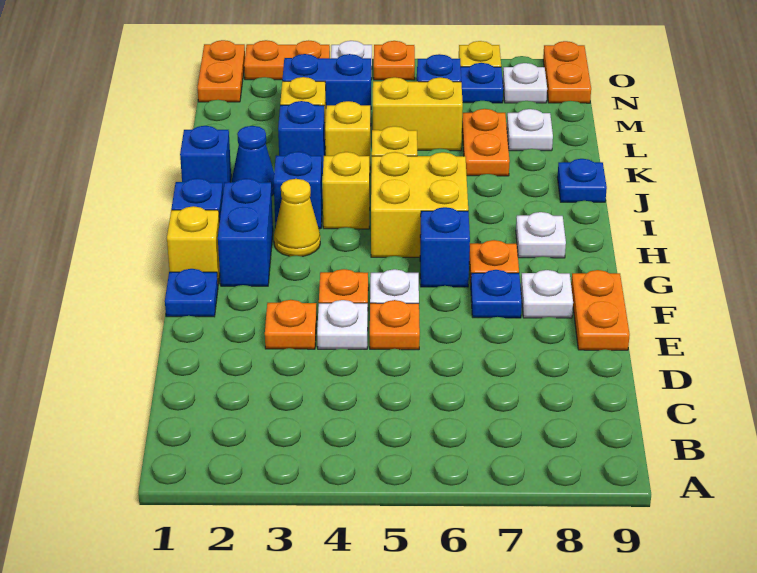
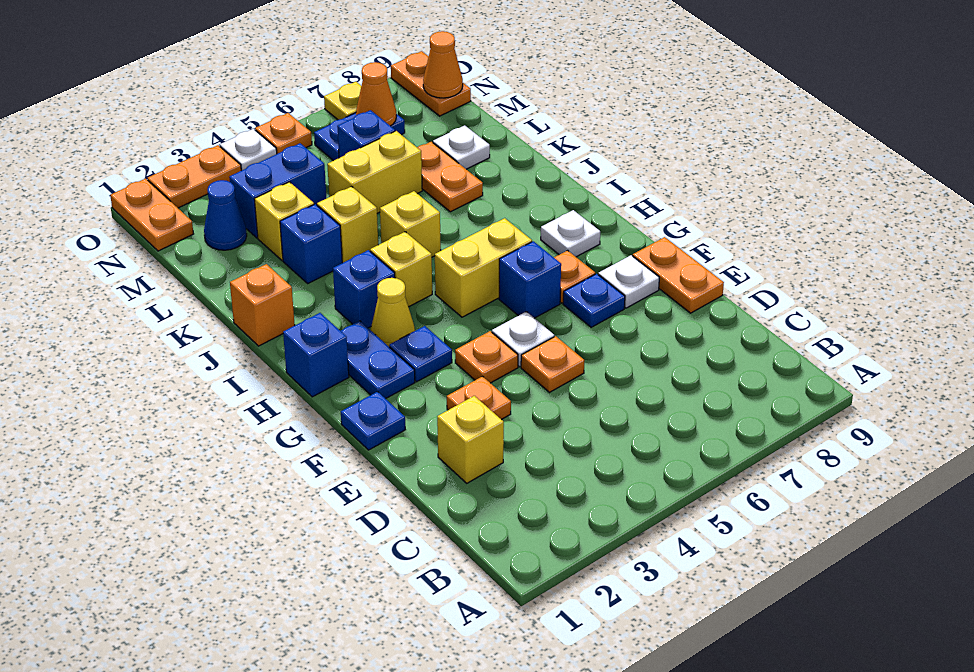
white plate E4 level 1 -> none
yellow brick G1 level 1 -> yellow brick D2 level 1
blue brick G2:H2 level 1 -> blue plate G2:H2 level 1
yellow brick H5:I6 level 1 -> yellow brick H5:H6 level 1
blue brick J1 level 1 -> orange brick J1 level 1
blue cone J2 level 1 -> blue cone M2 level 1
blue plate J9 level 1 -> blue plate G3 level 1
none -> orange cone N7 level 2
white plate N8 level 1 -> none
none -> orange cone N9 level 2

